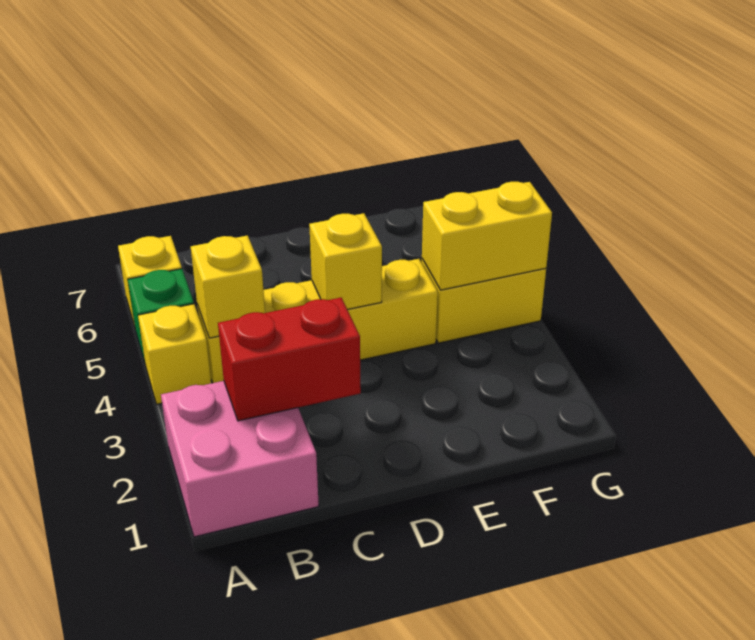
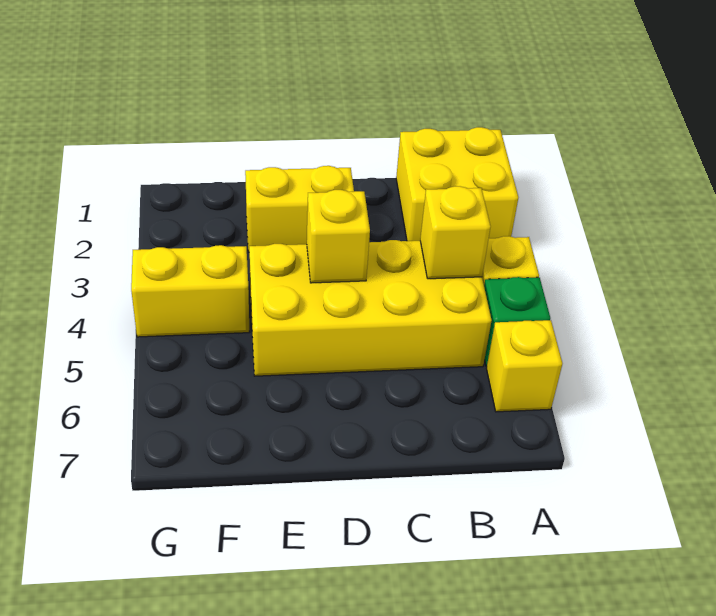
pink brick A1:B2 level 1 -> yellow brick A1:B2 level 1
red brick B2:C2 level 2 -> none
yellow brick B4:E4 level 1 -> yellow brick B4:E5 level 1
yellow brick F4:G4 level 2 -> yellow brick D2:E2 level 1

